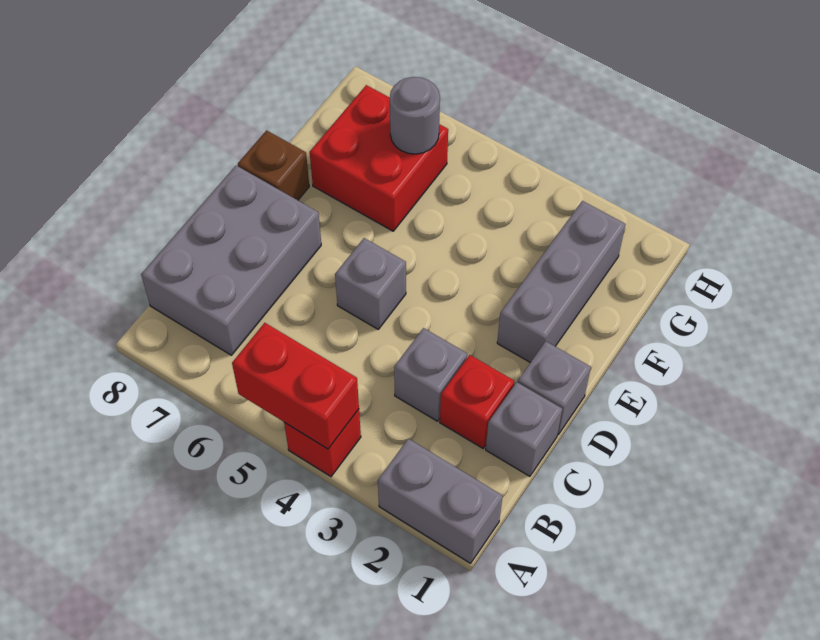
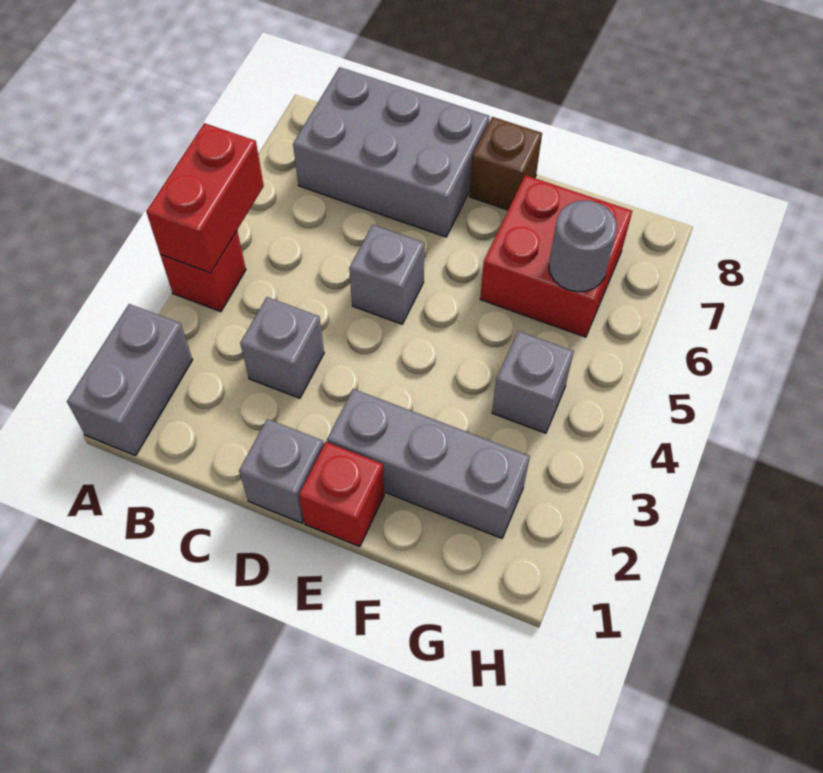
grey brick C1 level 1 -> grey brick G4 level 1
red brick C2 level 1 -> red brick E1 level 1

